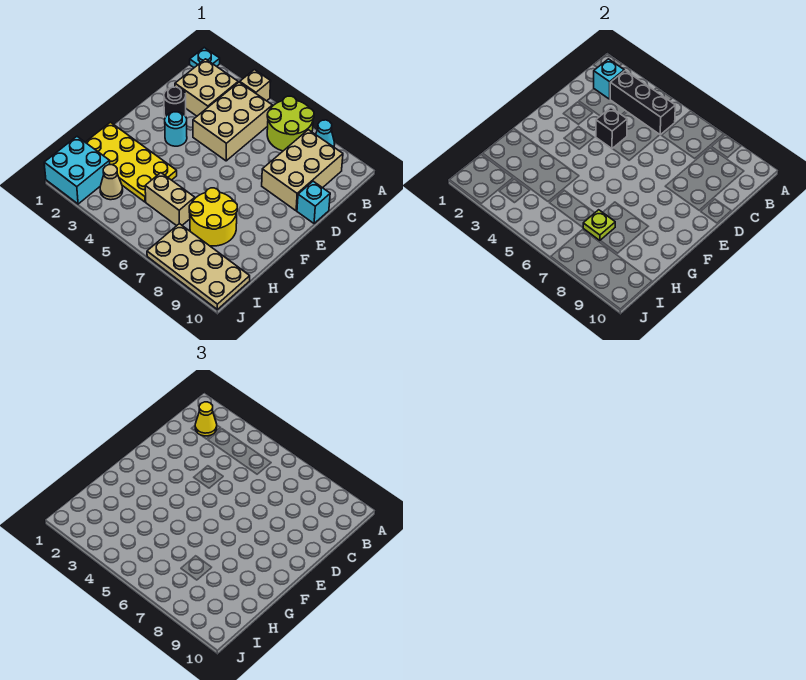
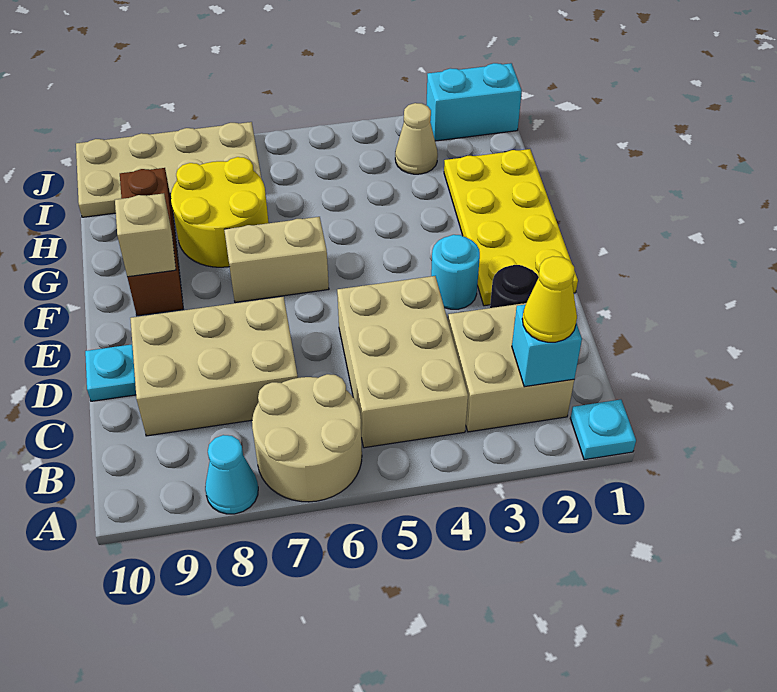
tan brick A4 level 1 -> tan brick F9 level 2
lime round brick A6:B7 level 1 -> tan round brick A6:B7 level 1
black brick B3:B5 level 2 -> none
tan brick B8:D9 level 1 -> tan brick C7:D9 level 1
black brick D4 level 2 -> none
cyan brick D10 level 1 -> cyan plate D10 level 1
none -> brown brick F9:H9 level 1
yellow plate G1:H4 level 1 -> yellow plate E1:H2 level 1
tan brick H5:H6 level 1 -> tan brick F6:F7 level 1
lime plate H7 level 2 -> none
cyan brick I1:J2 level 1 -> cyan brick J1:J2 level 1

